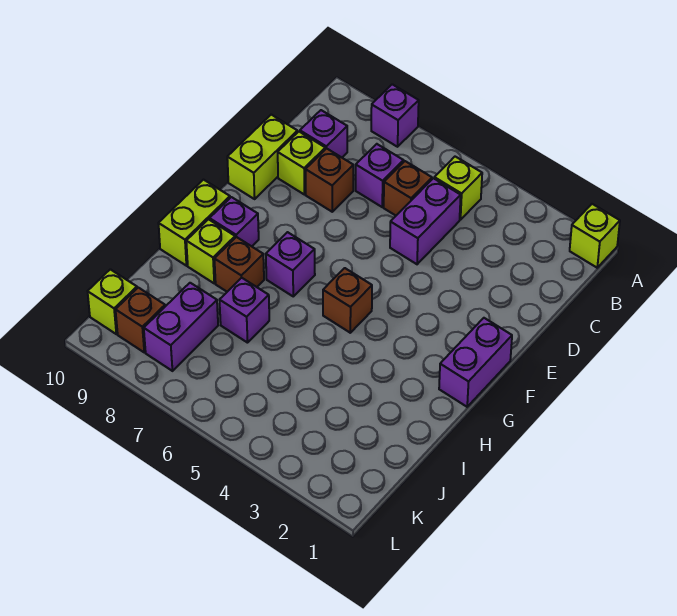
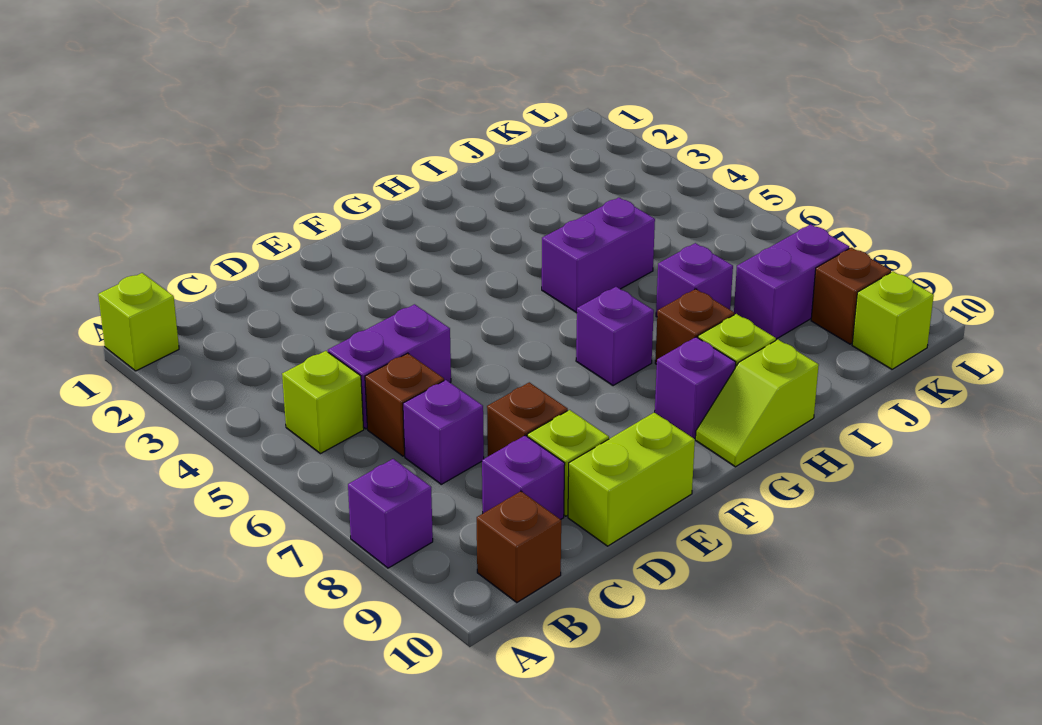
purple brick F1:G1 level 1 -> purple brick H5:I5 level 1
brown brick G5 level 1 -> brown brick B10 level 1
lime brick G10:H10 level 1 -> lime slope G10:H10 level 1 top H

